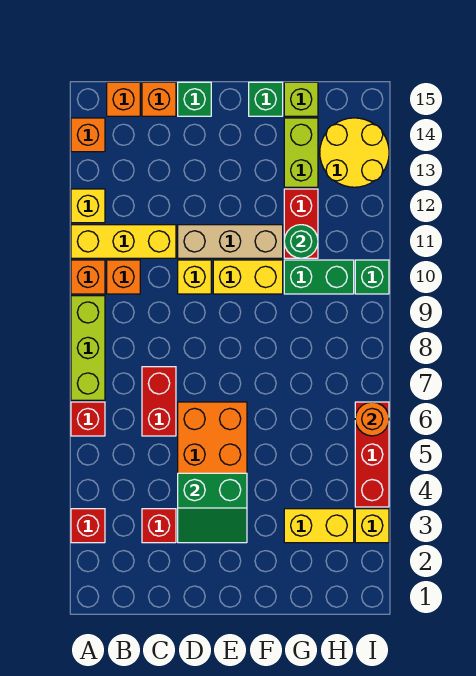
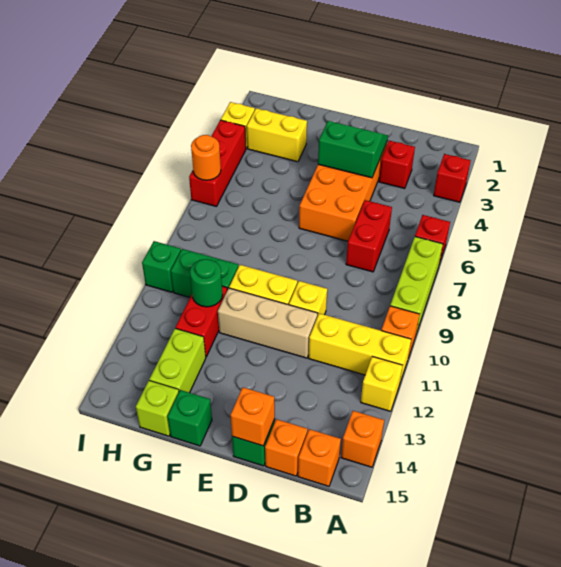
orange brick B10 level 1 -> orange brick D15 level 2
yellow round brick H13:I14 level 1 -> none

